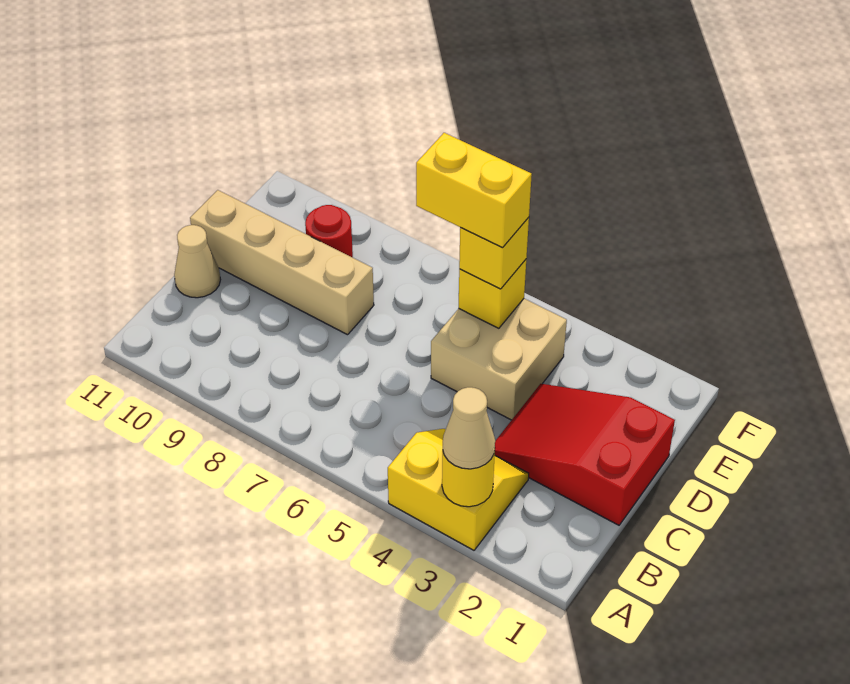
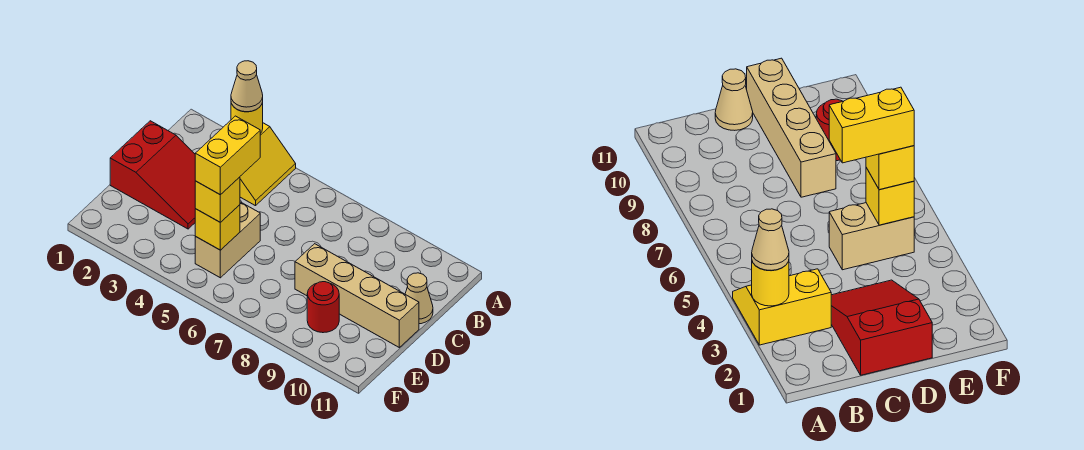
yellow slope A3:B4 level 1 top A -> yellow slope A3:B4 level 1 top 3
tan brick D4:E5 level 1 -> tan brick D5:E5 level 1
yellow brick E5:E6 level 4 -> yellow brick D5:E5 level 4

